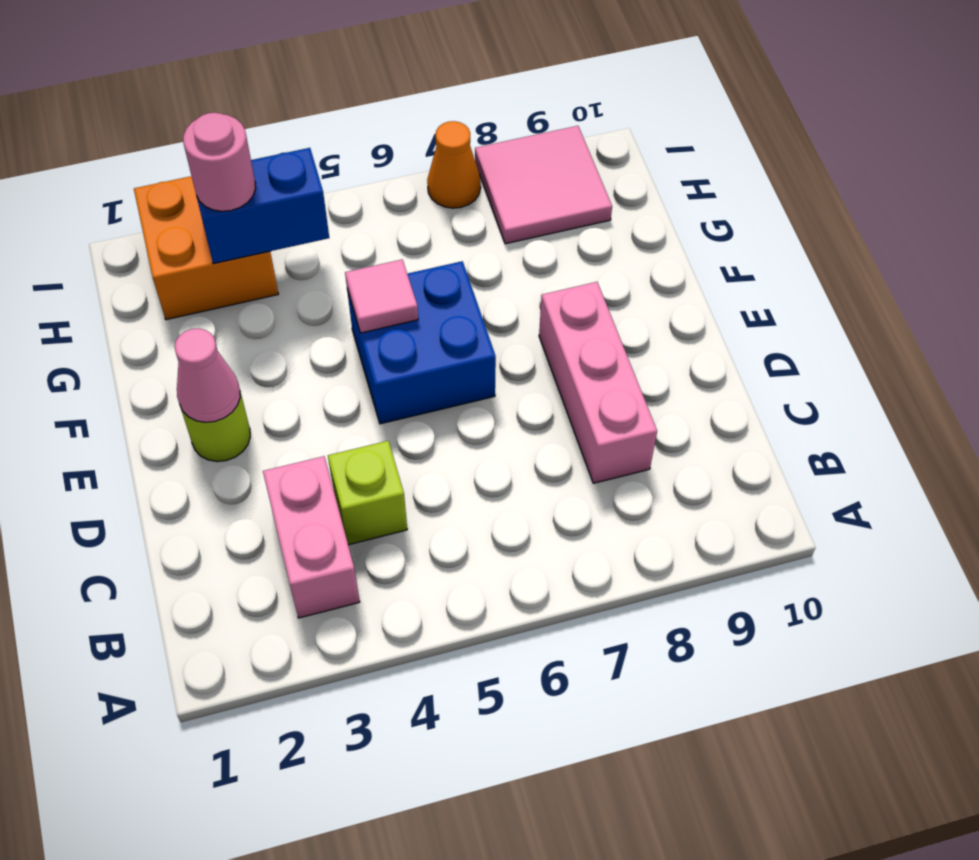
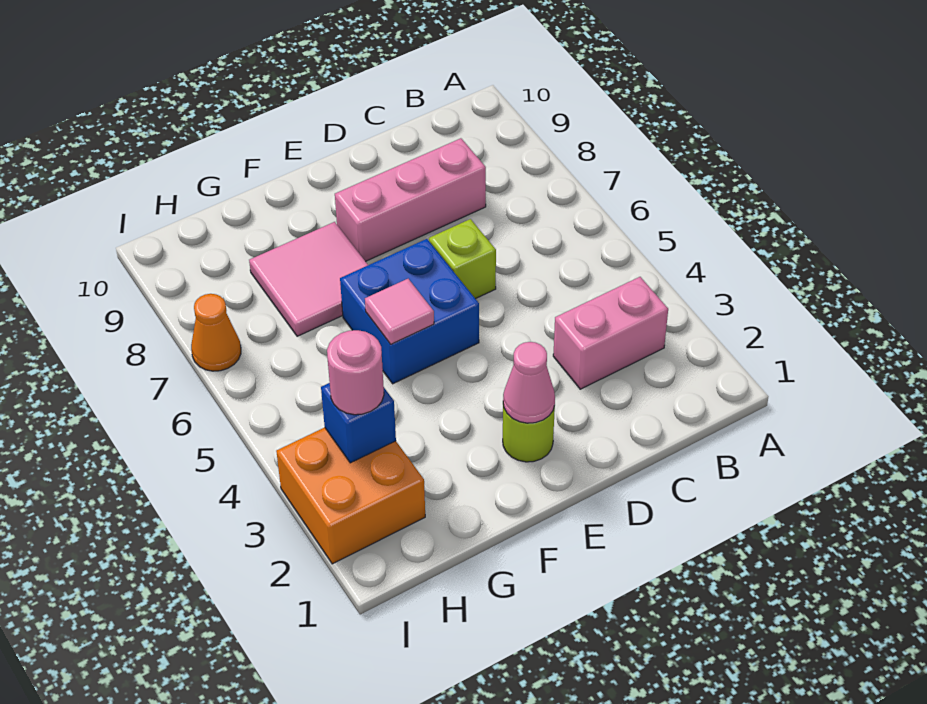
lime brick C4 level 1 -> lime brick D6 level 1
blue brick H3:H4 level 2 -> blue brick H3 level 2
pink tile H8:I9 level 1 -> pink tile F7:G8 level 1

